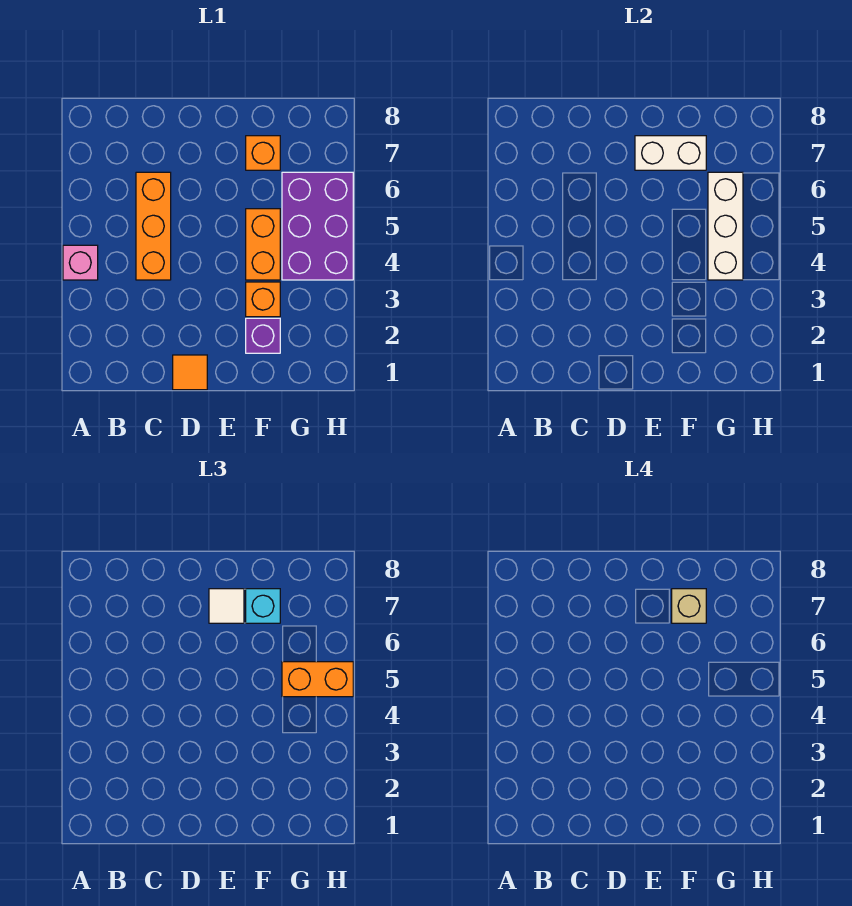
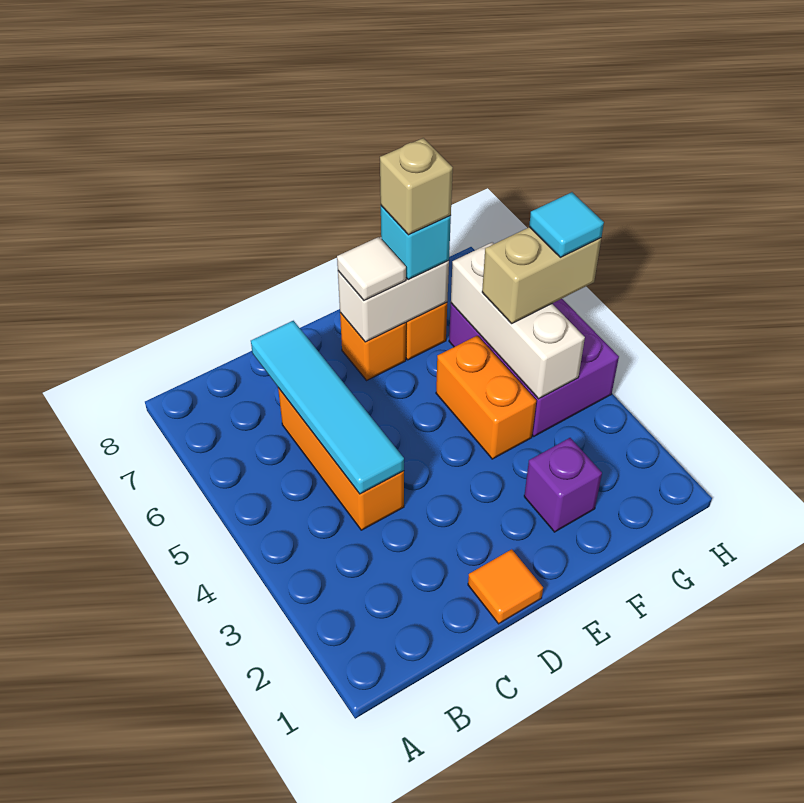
pink brick A4 level 1 -> none
none -> cyan tile C4:C7 level 2
orange brick F3 level 1 -> orange brick E7 level 1
orange brick G5:H5 level 3 -> tan brick G5:H5 level 3
none -> cyan tile H5 level 4

